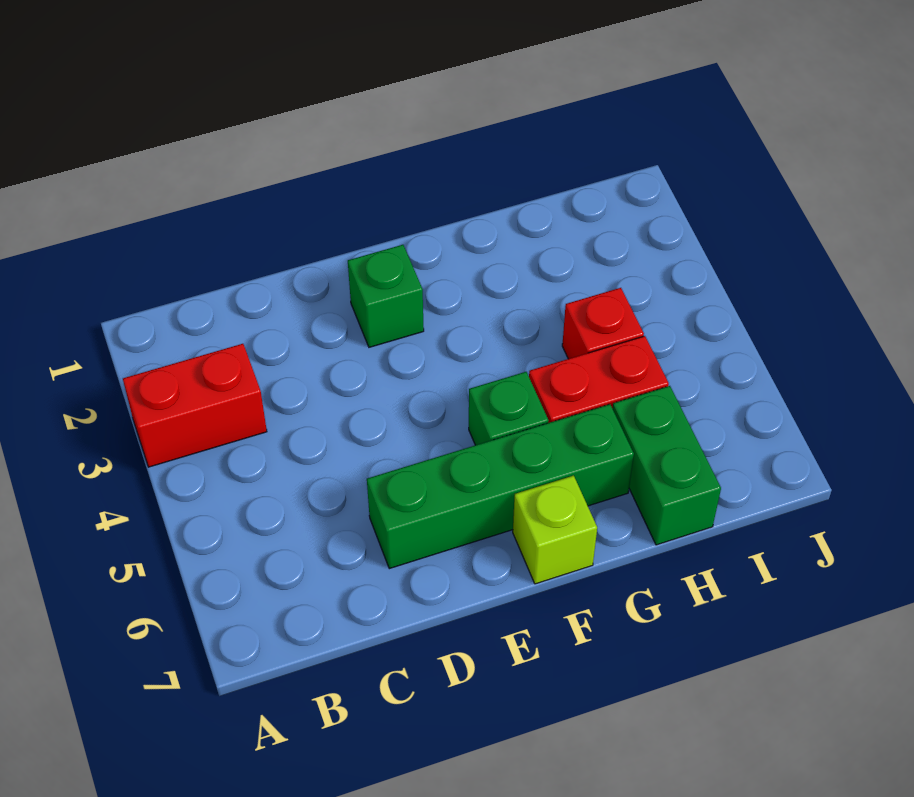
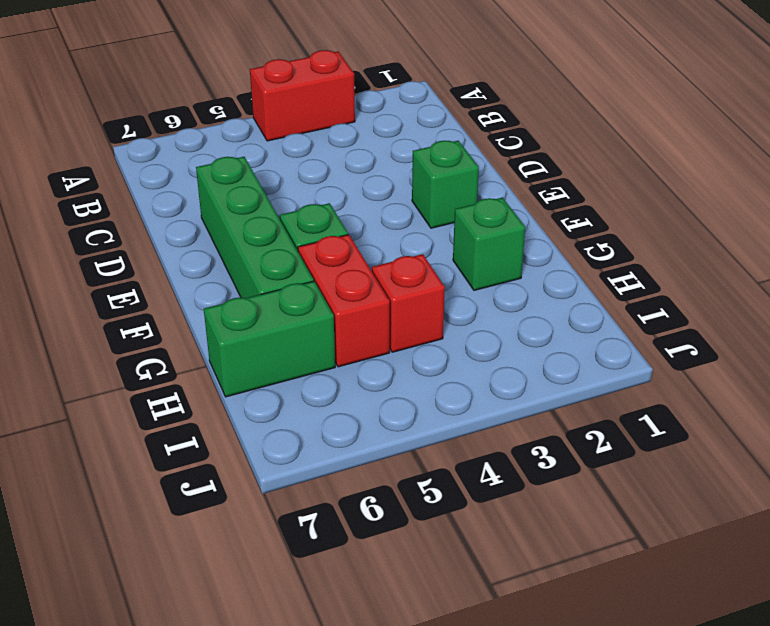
red brick A3:B3 level 1 -> red brick A3:A4 level 1
lime brick F7 level 1 -> none
none -> green brick G2 level 1

